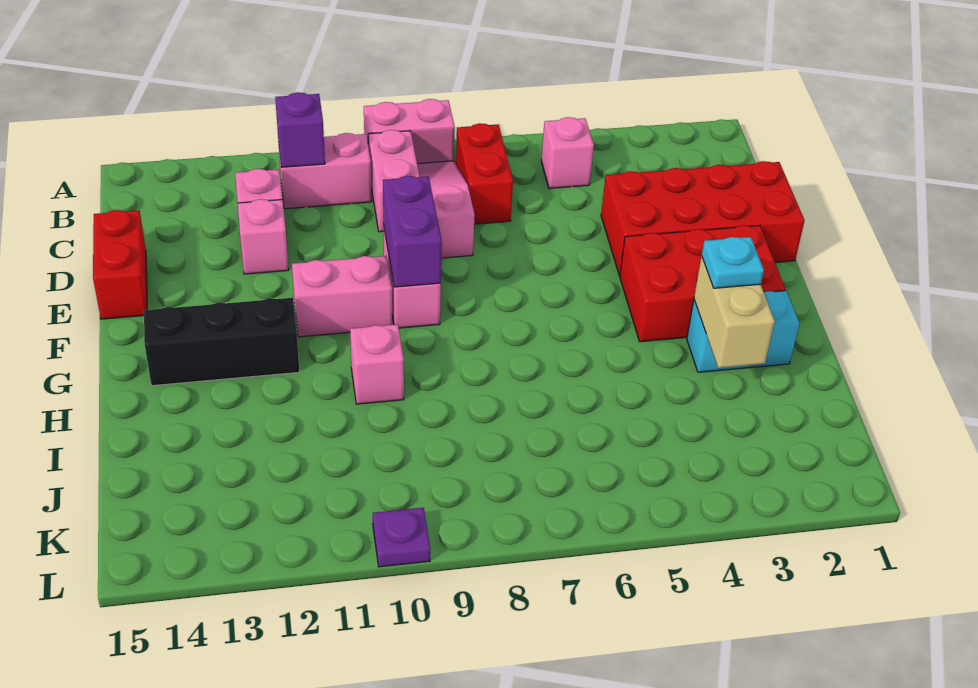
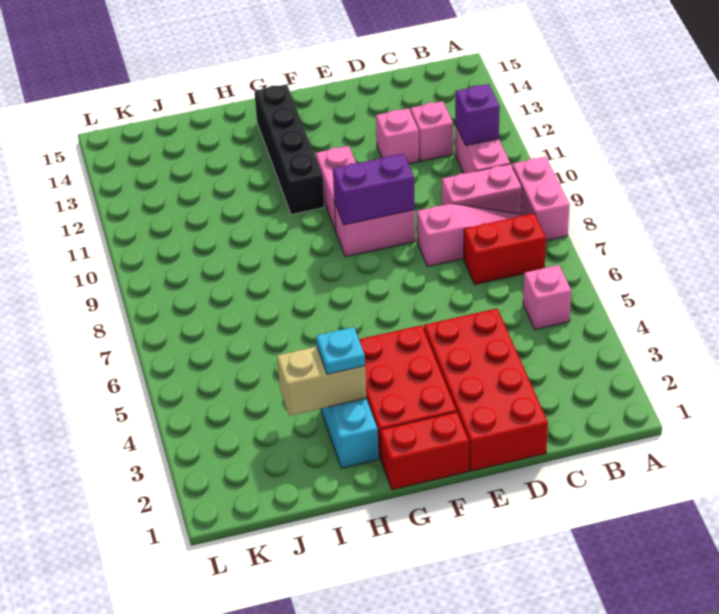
red brick D15:E15 level 1 -> red brick F1:G1 level 1
black brick G12:G14 level 1 -> black brick G11:G14 level 1
pink brick H10 level 1 -> none
purple plate L10 level 1 -> none

